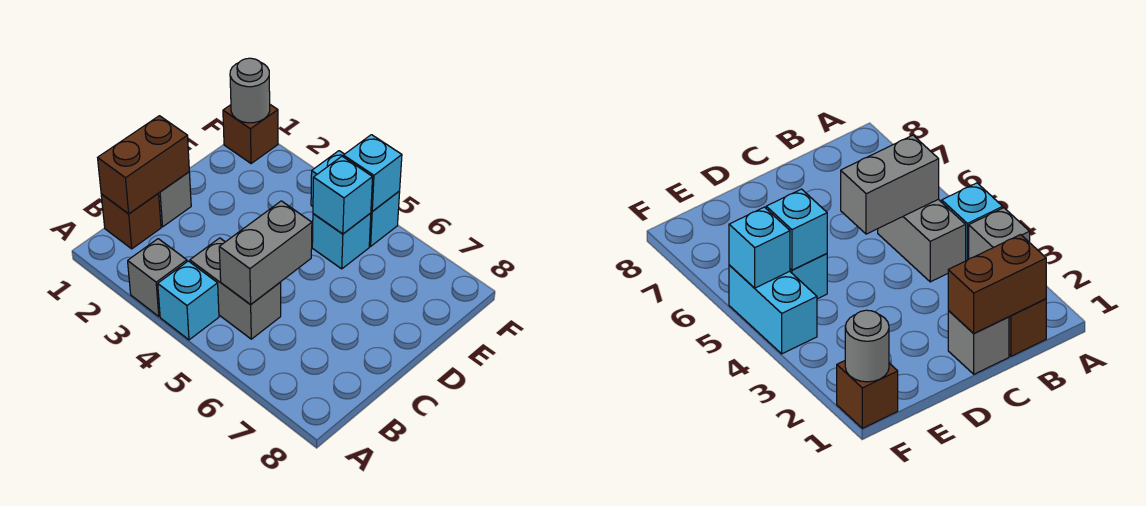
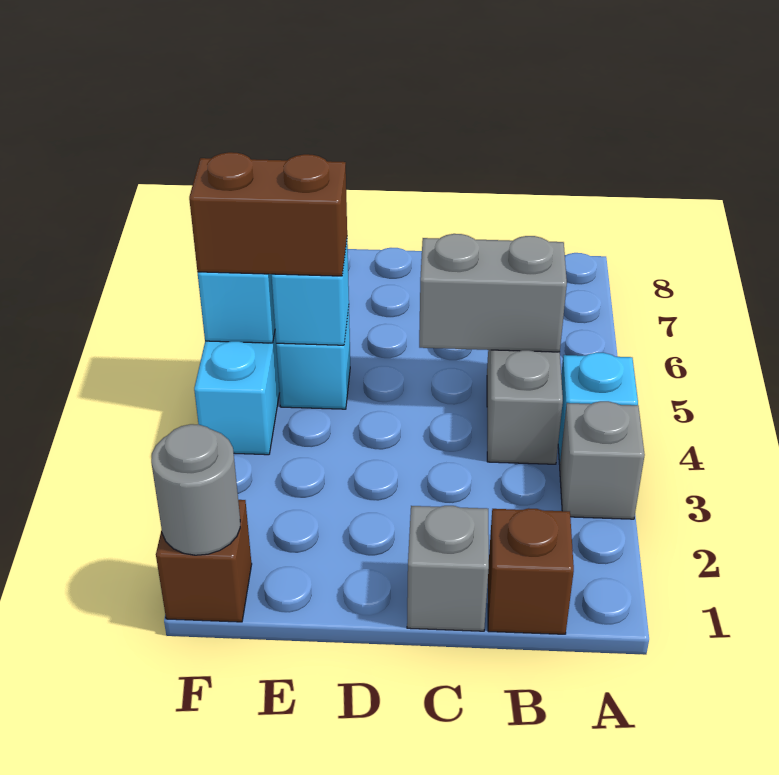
brown brick B1:C1 level 2 -> brown brick E5:F5 level 3

